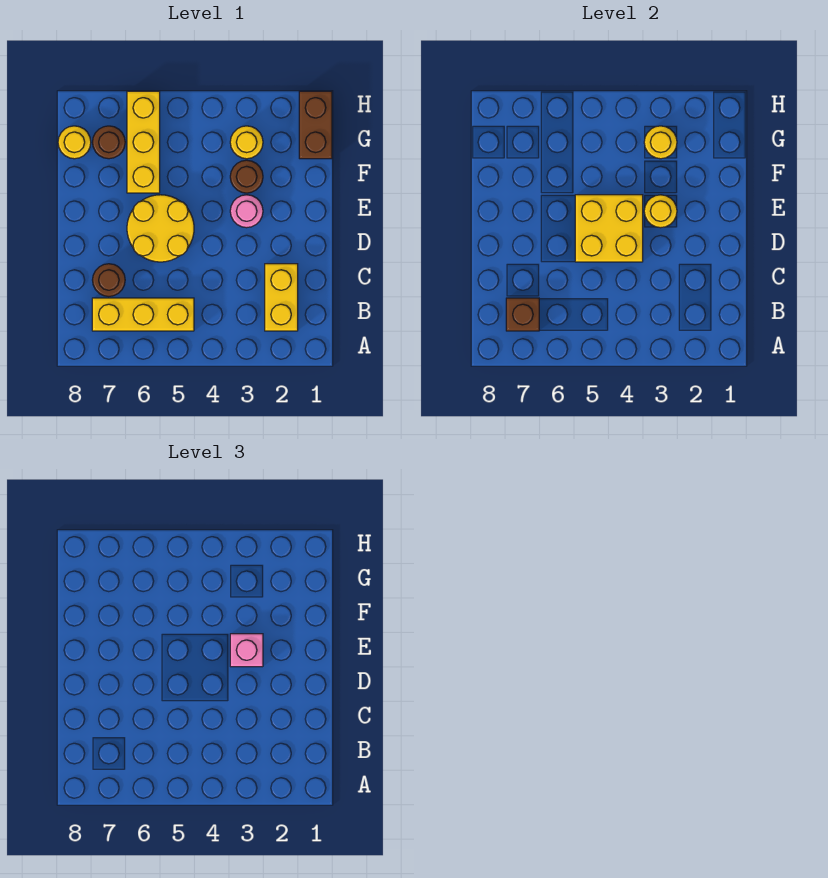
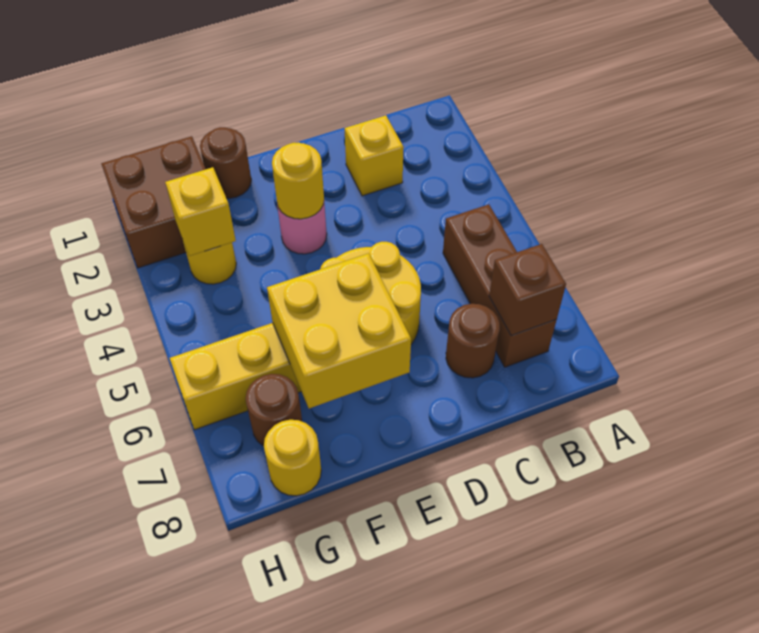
yellow brick B2:C2 level 1 -> yellow brick C2 level 1
yellow brick B5:B7 level 1 -> brown brick B5:B7 level 1
yellow brick D4:E5 level 2 -> yellow brick E6:F7 level 2
pink brick E3 level 3 -> none
brown round brick F3 level 1 -> brown round brick F1 level 1
brown brick G1:H1 level 1 -> brown brick G1:H2 level 1
yellow round brick G3 level 2 -> yellow brick G3 level 2

